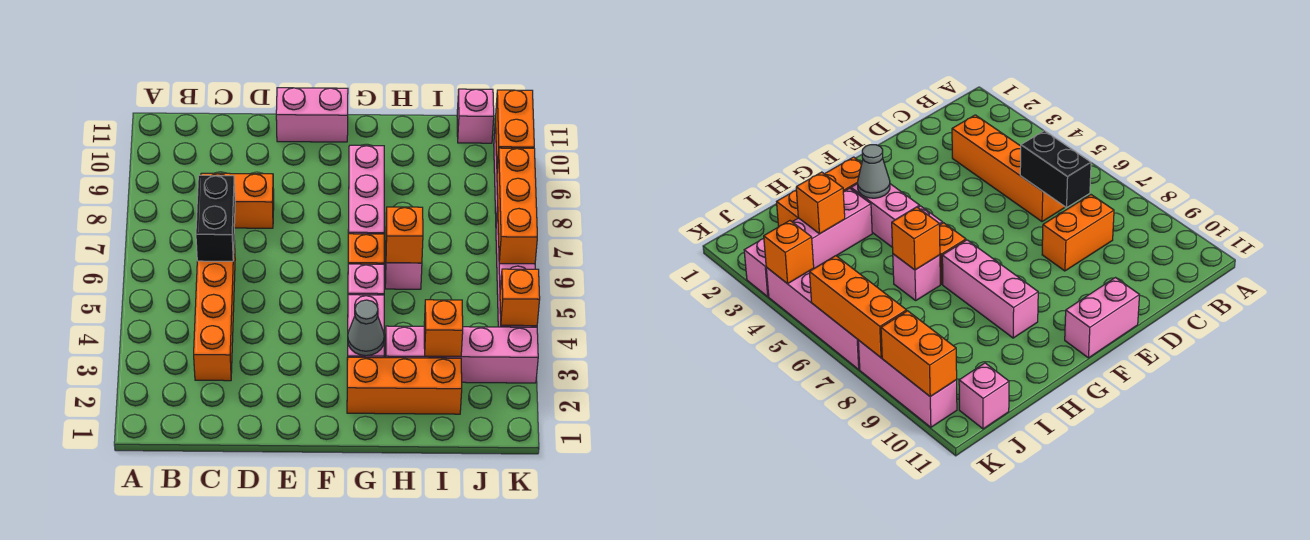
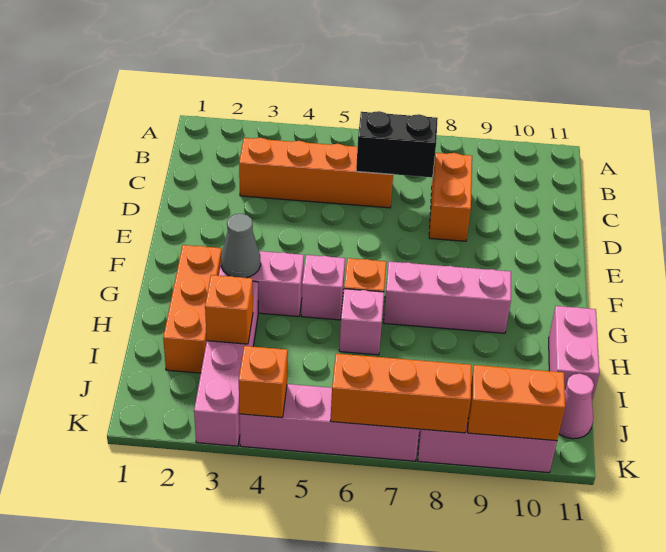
pink brick E11:F11 level 1 -> pink brick H11:I11 level 1
orange brick H6 level 2 -> none
pink brick J11 level 1 -> pink cone J11 level 1

